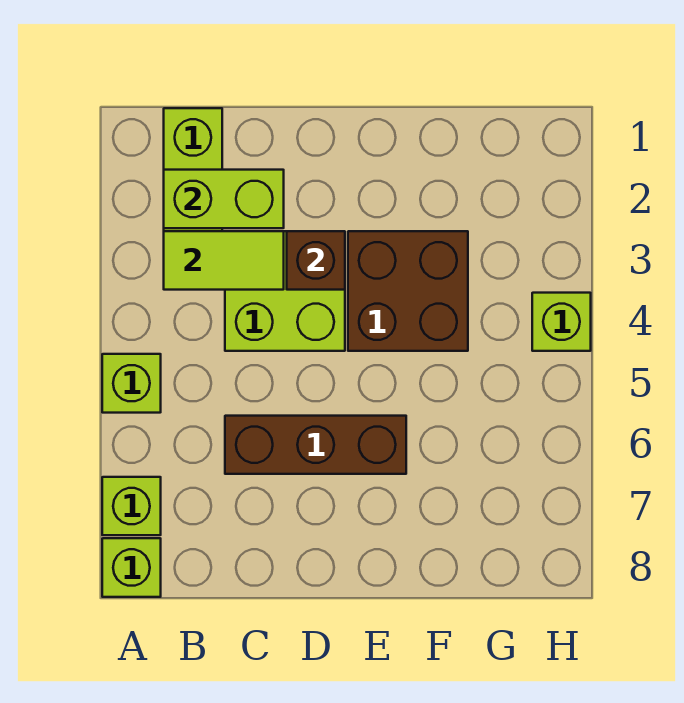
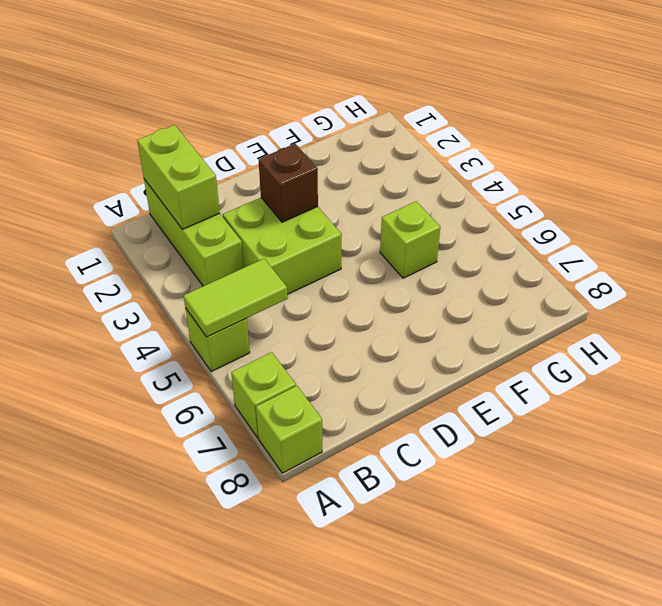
lime brick B2:C2 level 2 -> lime brick B1:B2 level 2
lime tile B3:C3 level 2 -> lime tile A5:B5 level 2
brown brick C6:E6 level 1 -> none
brown brick E3:F4 level 1 -> none
lime brick H4 level 1 -> lime brick F5 level 1

